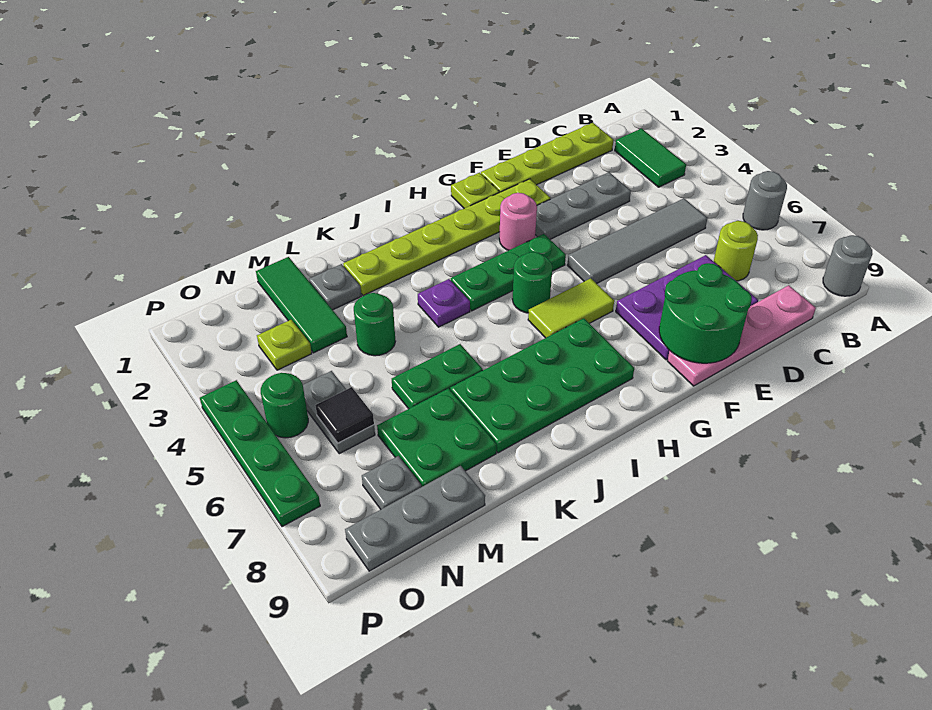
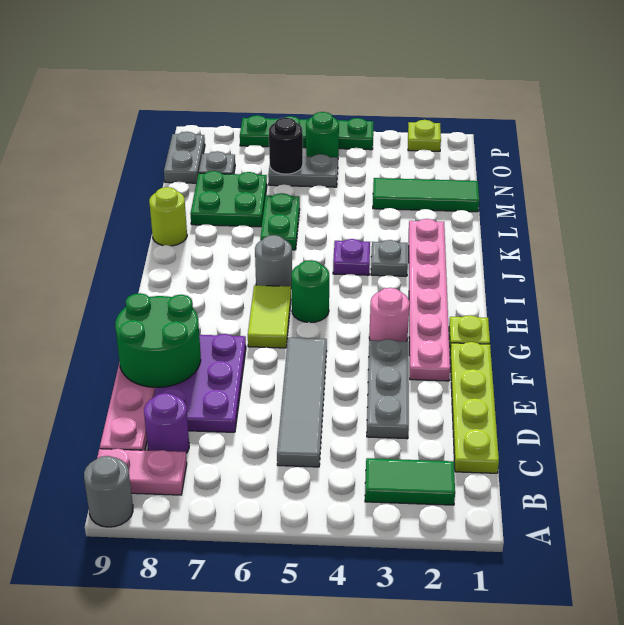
grey round brick A6 level 1 -> grey round brick I6 level 1
none -> pink plate B8:B9 level 1
lime round brick C7 level 1 -> lime round brick K9 level 1
none -> purple round brick C8 level 1
lime plate F2:K2 level 1 -> pink plate F2:K2 level 1
green plate G4:I4 level 1 -> none
green plate H7:K8 level 1 -> none
grey plate L2 level 1 -> grey plate J3 level 1
green round brick L4 level 1 -> none
grey plate M9:O9 level 1 -> grey plate N9:O9 level 1
lime plate N3 level 1 -> lime plate P2 level 1
black tile N6 level 2 -> black round brick N6 level 2

